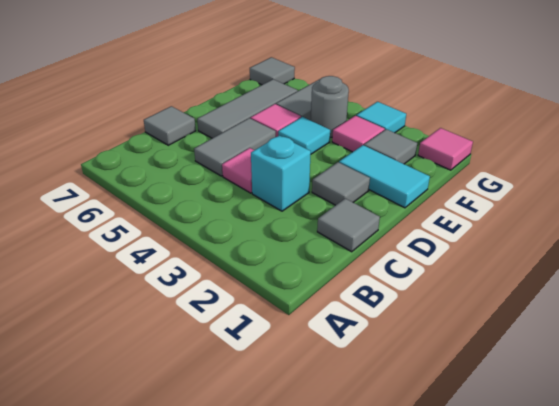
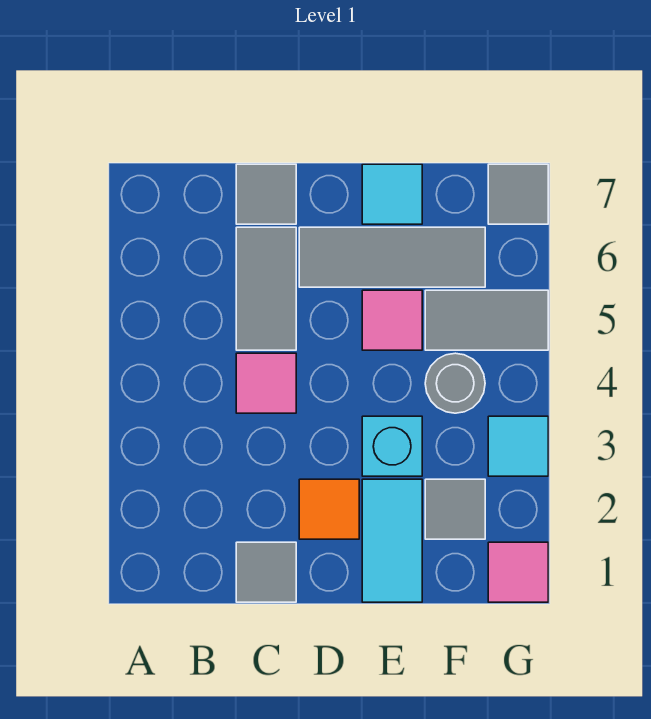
cyan brick C3 level 1 -> cyan brick E3 level 1
grey tile C5:D5 level 1 -> grey tile C5:C6 level 1
grey tile D2 level 1 -> orange tile D2 level 1
cyan tile E4 level 1 -> cyan tile E7 level 1
pink tile F3 level 1 -> none

